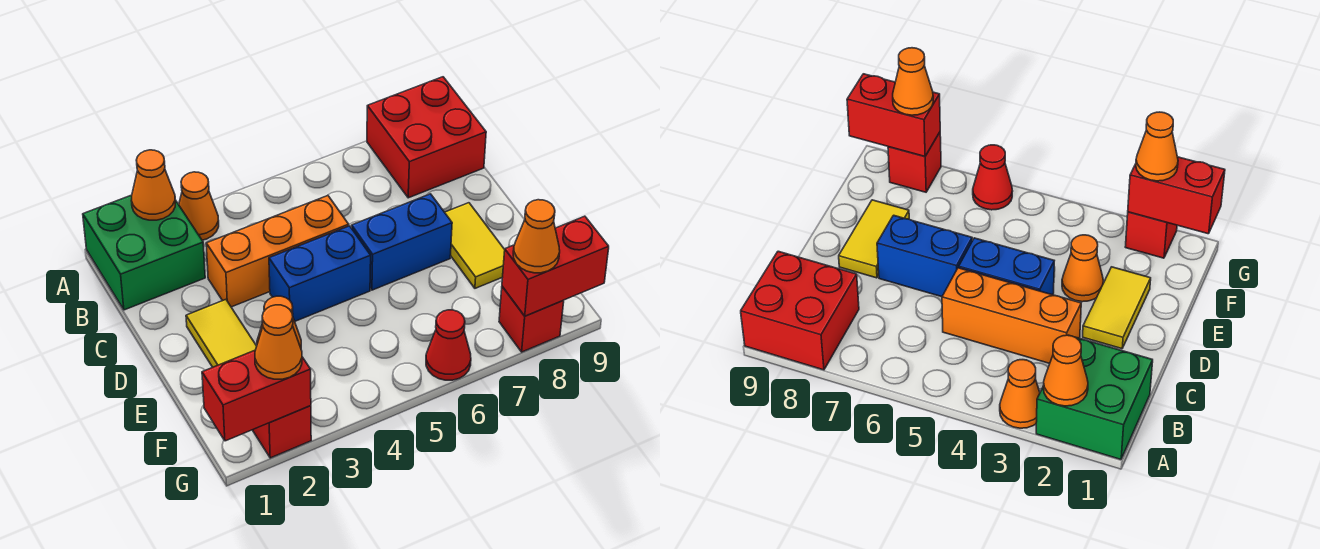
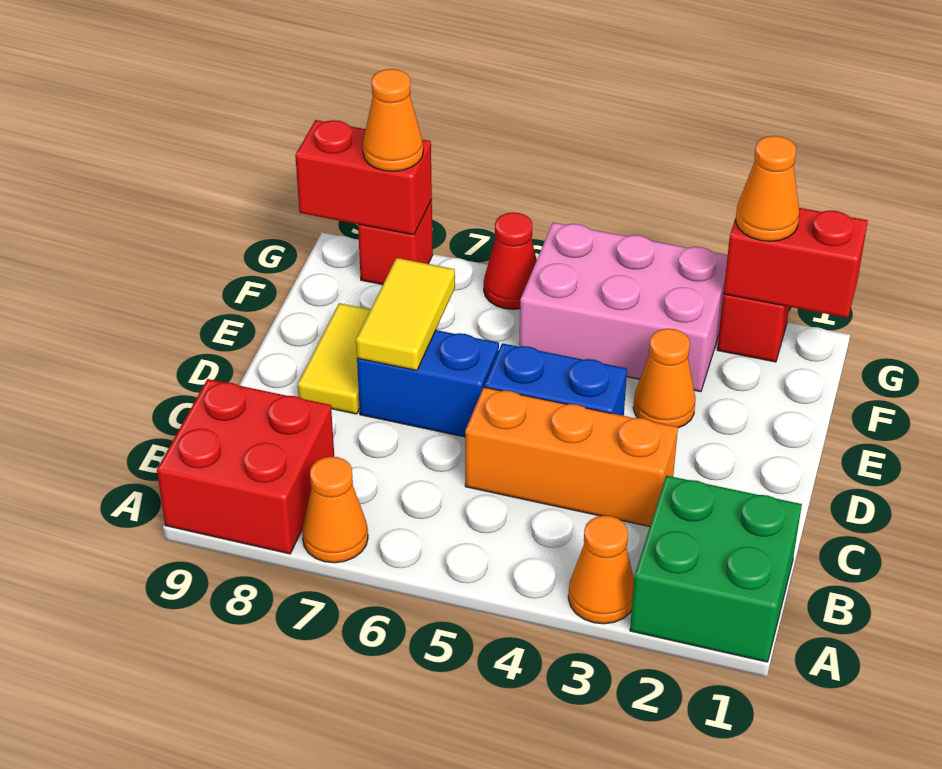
orange cone A2 level 2 -> orange cone A7 level 1
yellow tile D2:E2 level 1 -> yellow tile D7:E7 level 2
none -> pink brick F3:G5 level 1

